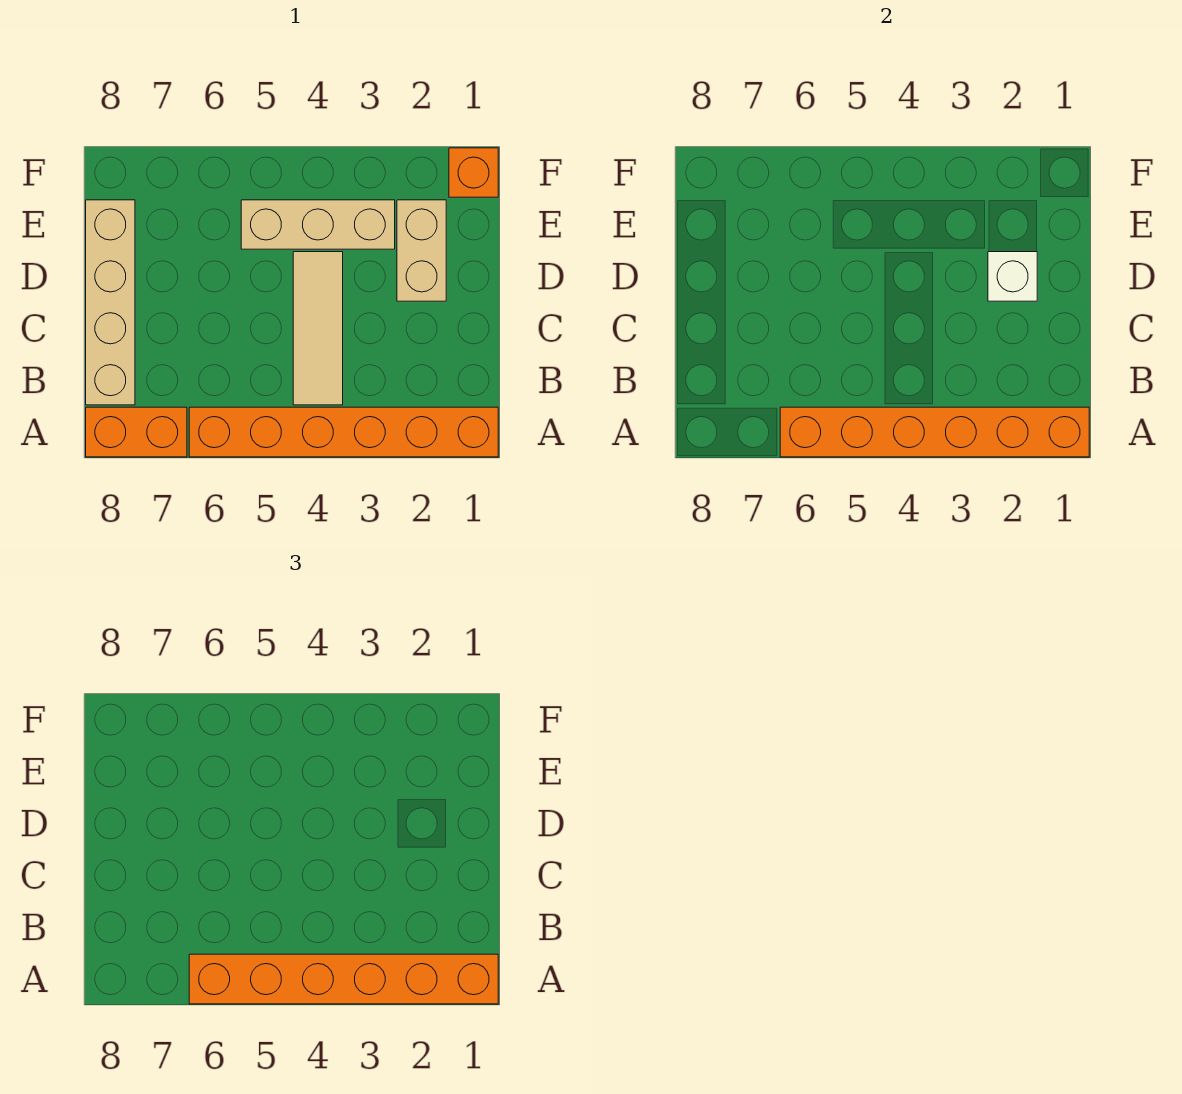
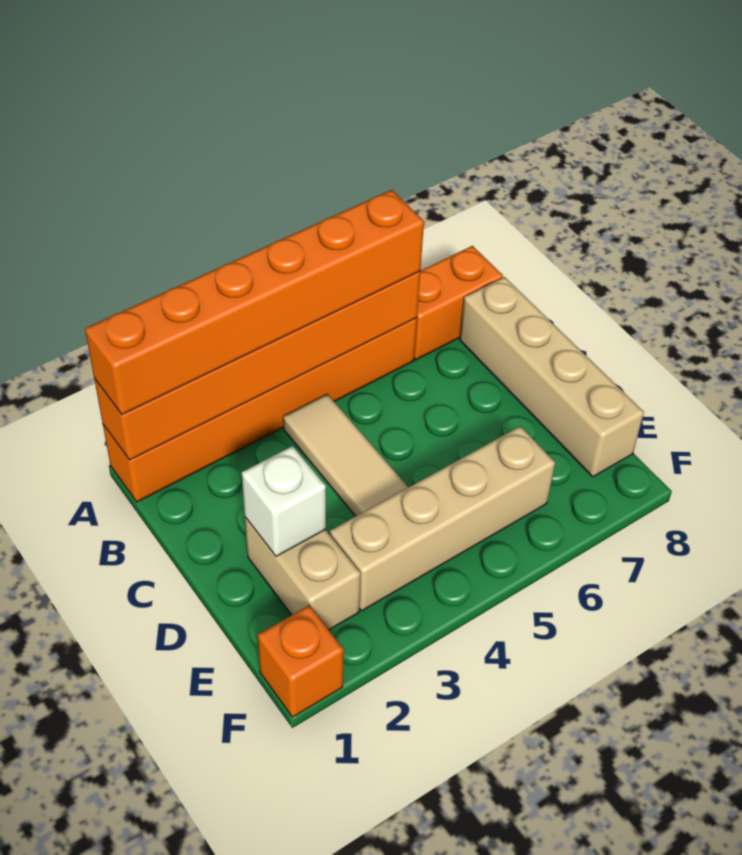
tan brick E3:E5 level 1 -> tan brick E3:E6 level 1

